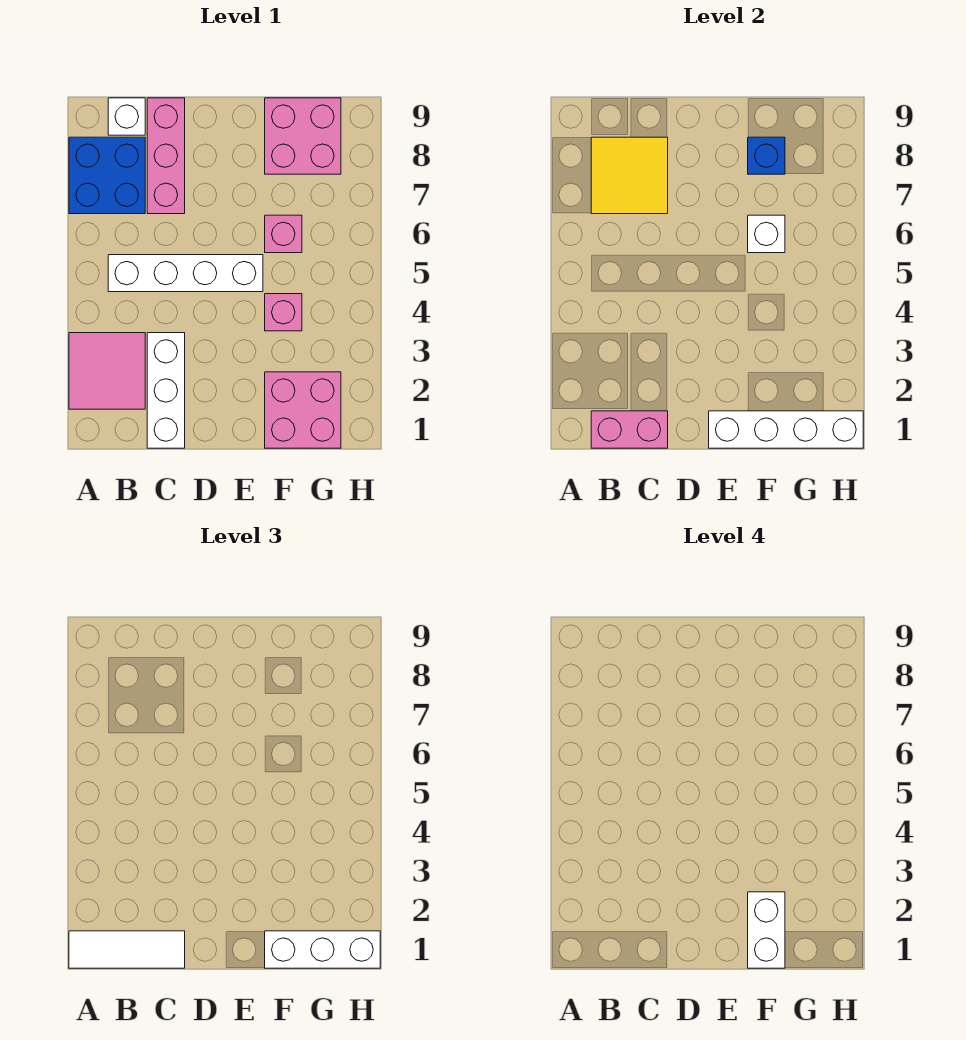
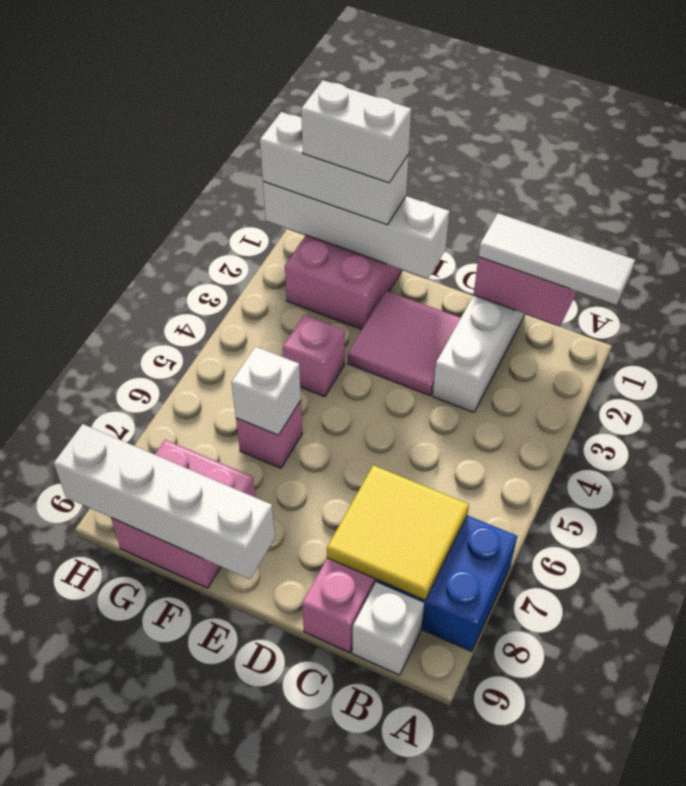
pink tile A2:B3 level 1 -> pink tile D2:E3 level 1
white brick B5:E5 level 1 -> white brick E9:H9 level 2
white brick F1:F2 level 4 -> white brick F1:G1 level 4
blue brick F8 level 2 -> none

